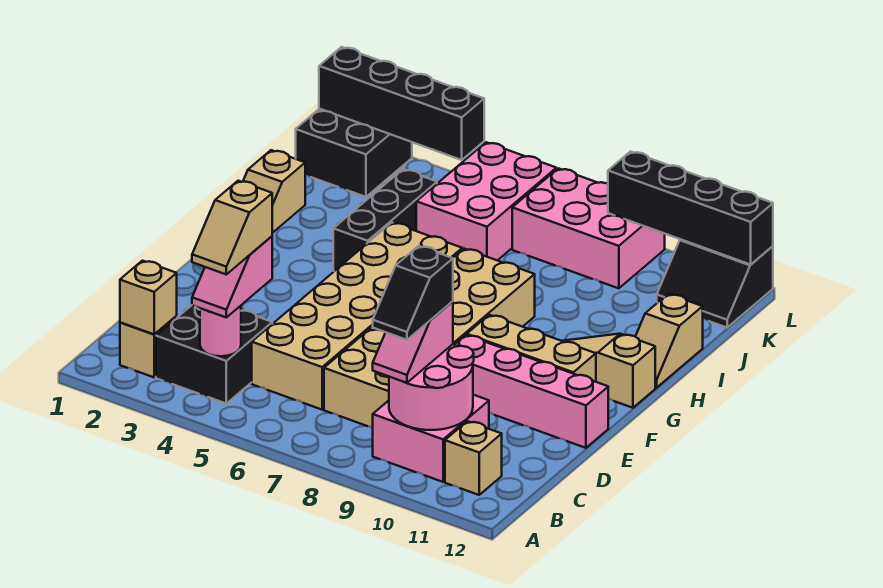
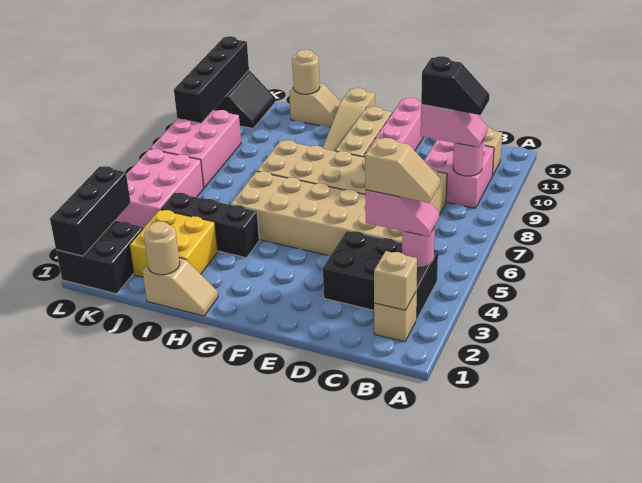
black brick B3:C4 level 1 -> black brick B3:D4 level 1
pink round brick B9:C10 level 2 -> pink round brick B9 level 2
none -> tan round brick I1 level 2
none -> yellow brick I2:J3 level 1
none -> tan round brick I12 level 2
pink brick J5:L6 level 1 -> pink brick K4:L6 level 1
black brick L1:L4 level 2 -> black brick L1:L3 level 2

